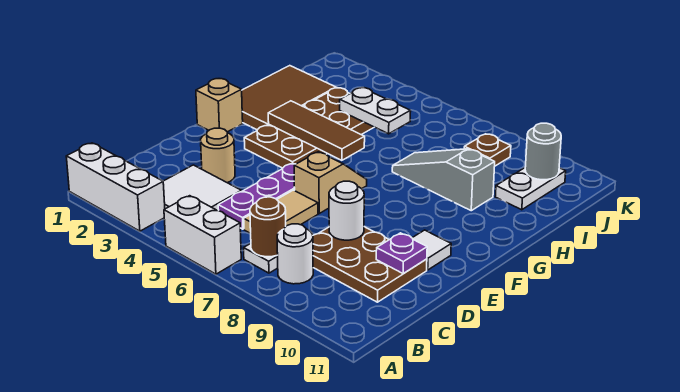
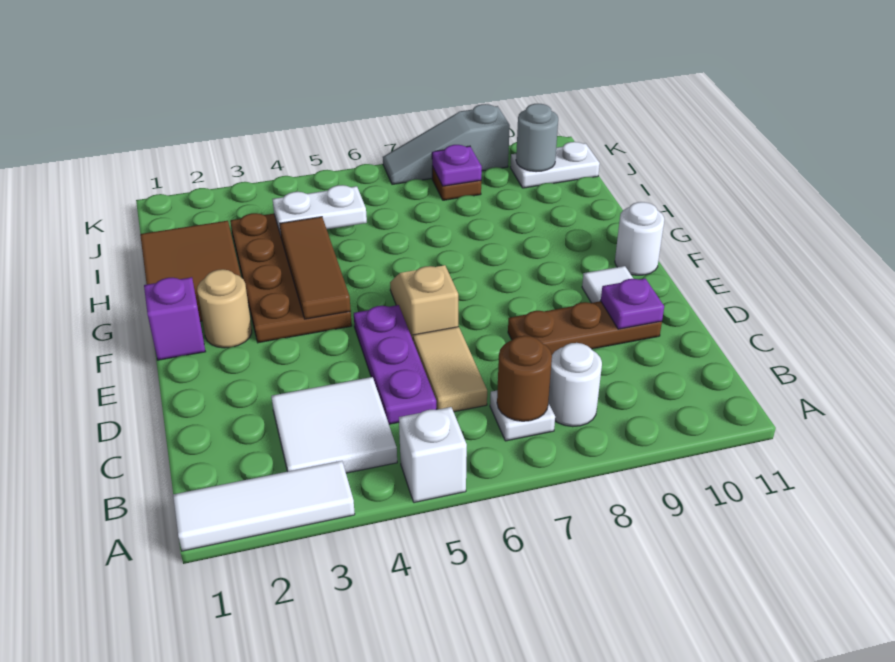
white brick A1:A3 level 1 -> white tile A1:A3 level 1
white brick A5:A6 level 1 -> white brick A5 level 1
brown plate C8:D10 level 1 -> brown plate D8:D10 level 1
tan round brick D3 level 1 -> tan round brick F2 level 1
white round brick D8 level 2 -> white round brick F11 level 1
tan brick F1 level 1 -> purple brick F1 level 1
brown tile G3:G5 level 2 -> brown tile F4:H4 level 2
grey slope H7:H9 level 1 top 9 -> grey slope K7:K9 level 1 top 9
white plate I10:J10 level 1 -> white plate J10:J11 level 1
none -> purple plate J8 level 2

